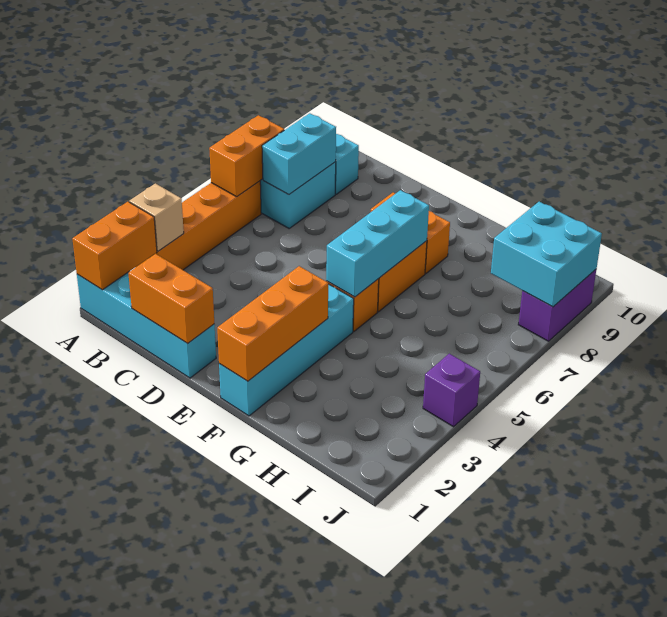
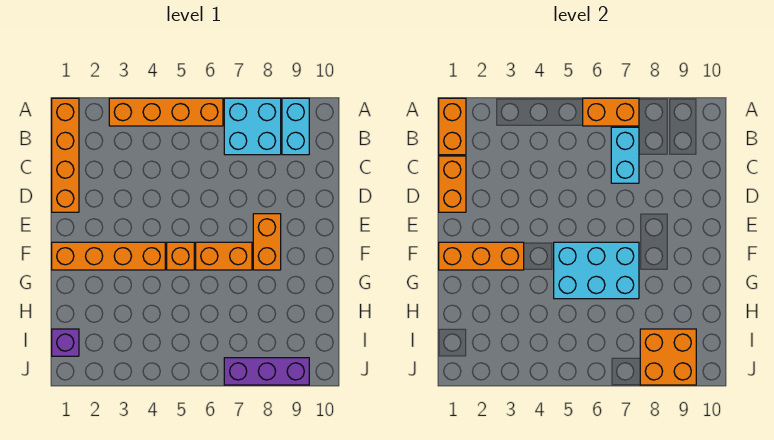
cyan brick A1:D1 level 1 -> orange brick A1:D1 level 1
orange brick A1:A2 level 2 -> orange brick A1:B1 level 2
tan brick A3 level 2 -> none
cyan brick B7:B8 level 2 -> cyan brick B7:C7 level 2
cyan brick F1:F4 level 1 -> orange brick F1:F4 level 1
cyan brick F5:F7 level 2 -> cyan brick F5:G7 level 2
cyan brick I8:J9 level 2 -> orange brick I8:J9 level 2
purple brick J4 level 1 -> purple brick I1 level 1
purple brick J8:J9 level 1 -> purple brick J7:J9 level 1

